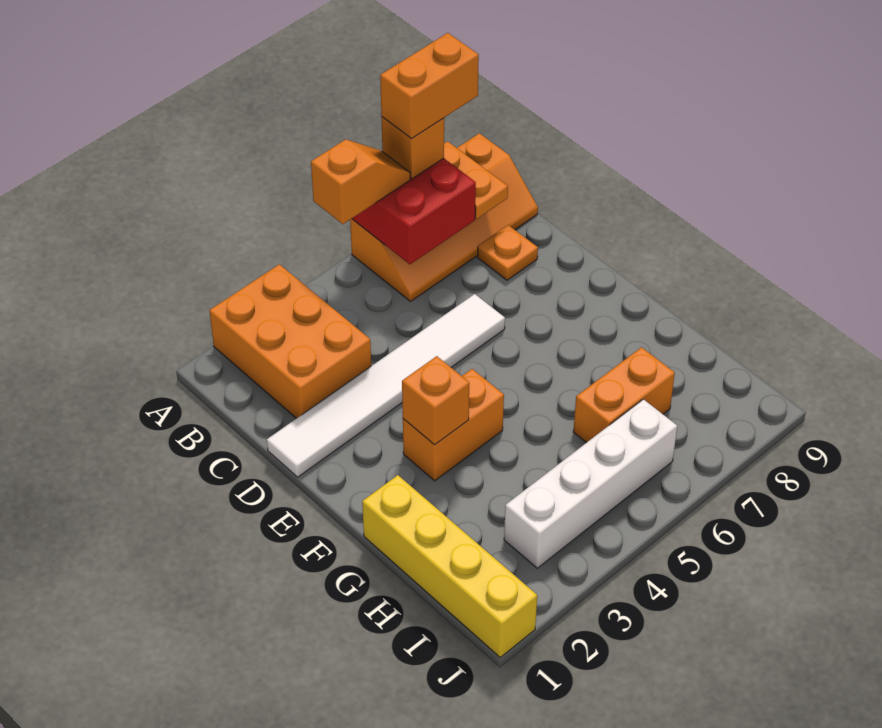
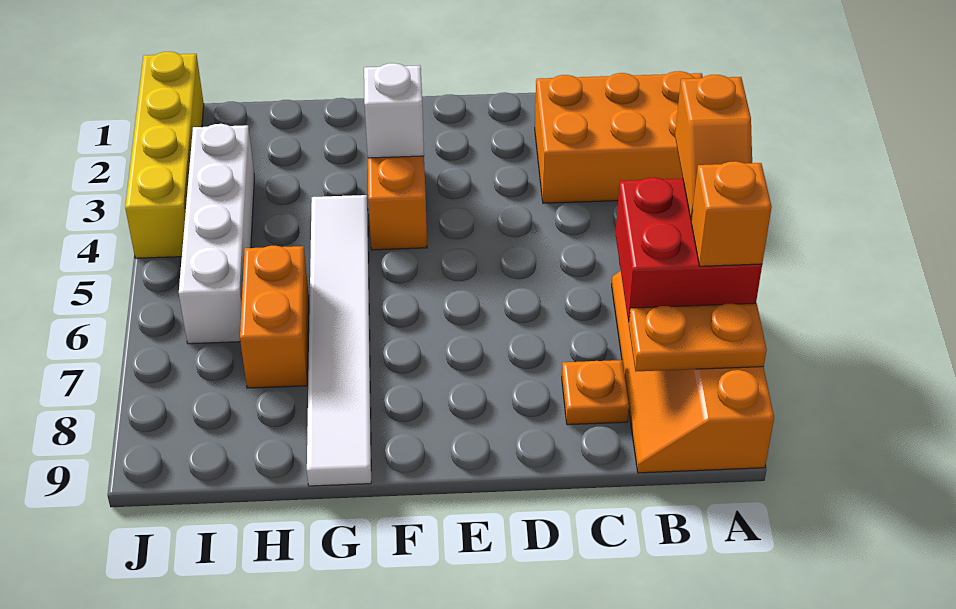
orange brick A7:A8 level 4 -> none
white tile D1:D6 level 1 -> white tile G4:G9 level 1
orange brick F3 level 2 -> white brick F3 level 2
yellow brick G1:J1 level 1 -> yellow brick J1:J4 level 1

